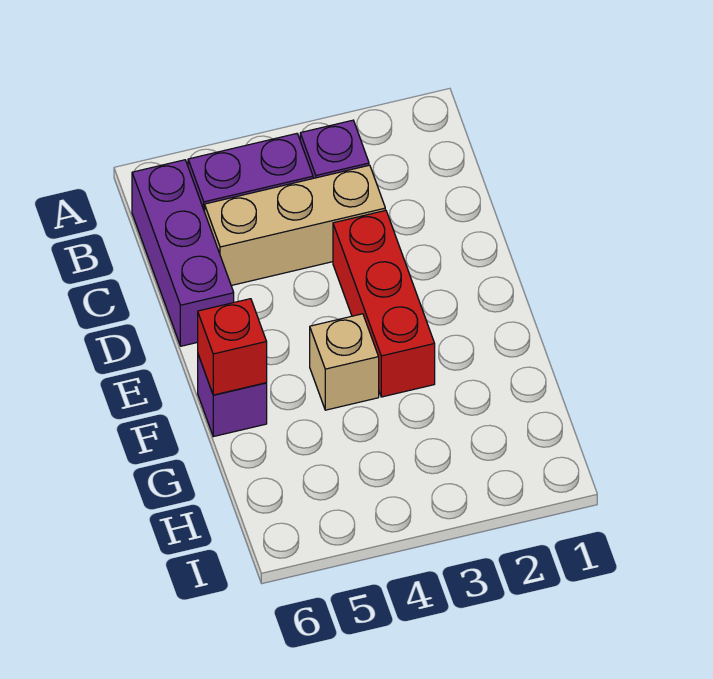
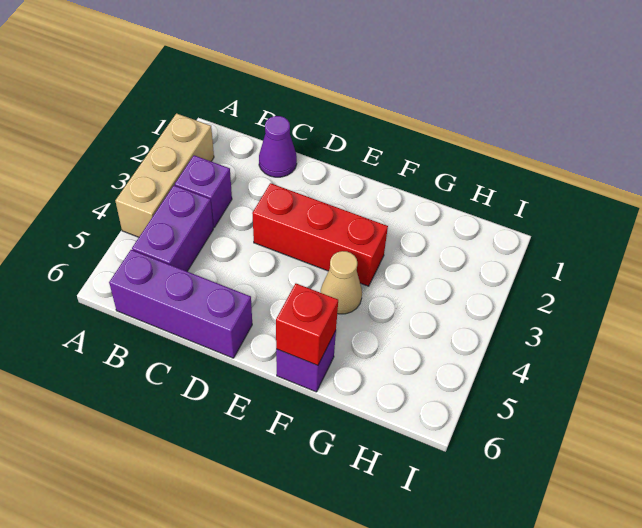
none -> purple cone C1 level 1
tan brick C3:C5 level 1 -> tan brick A2:A4 level 1
tan brick F4 level 1 -> tan cone F4 level 1

